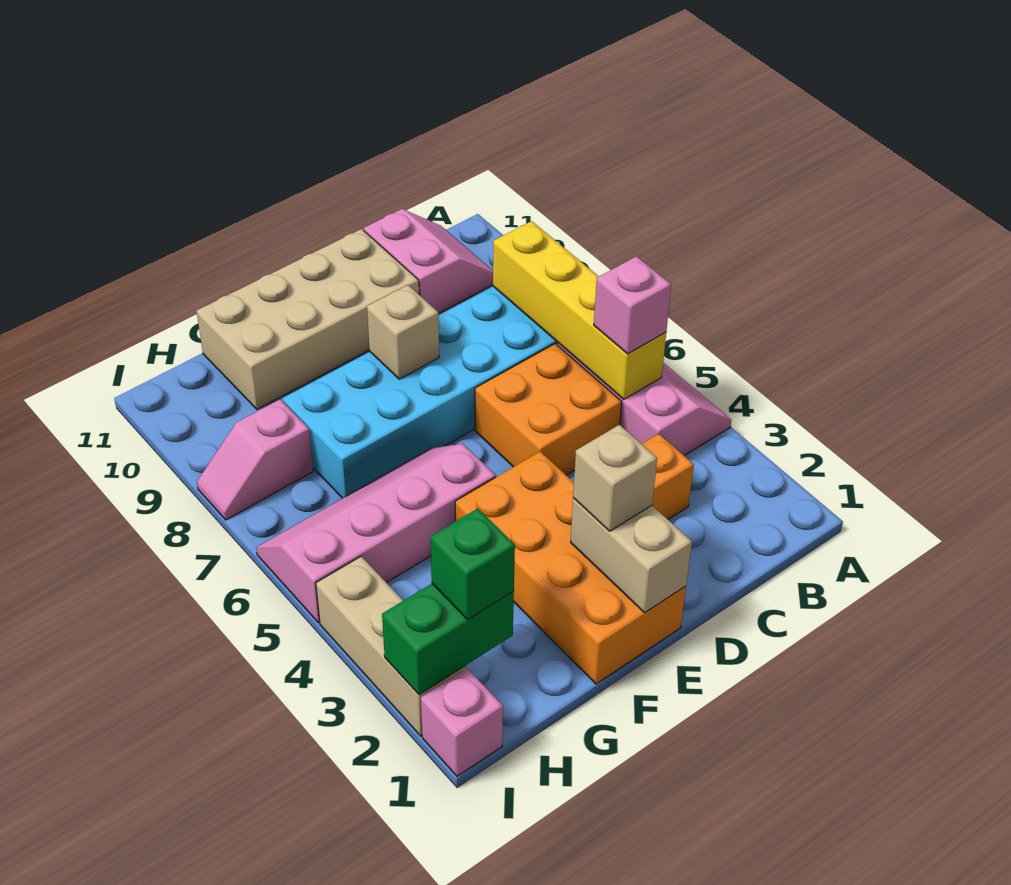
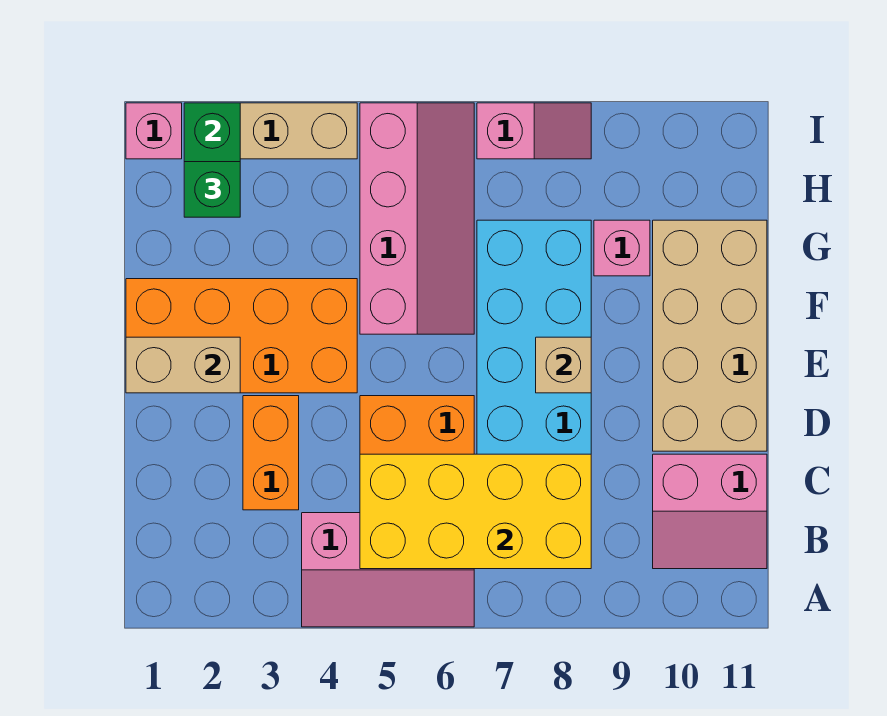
yellow brick B5:B8 level 2 -> yellow brick B5:C8 level 2
pink brick B5 level 3 -> pink brick G9 level 1
tan brick E2 level 3 -> none
pink slope H8:I8 level 1 top H -> pink slope I7:I8 level 1 top 7

